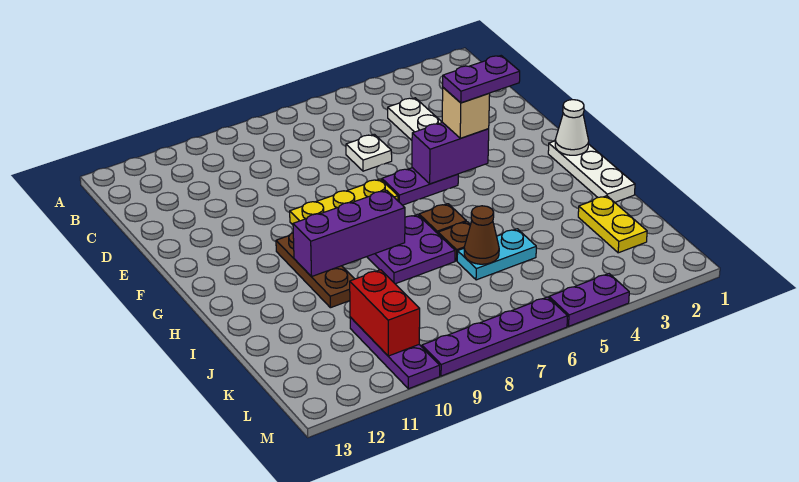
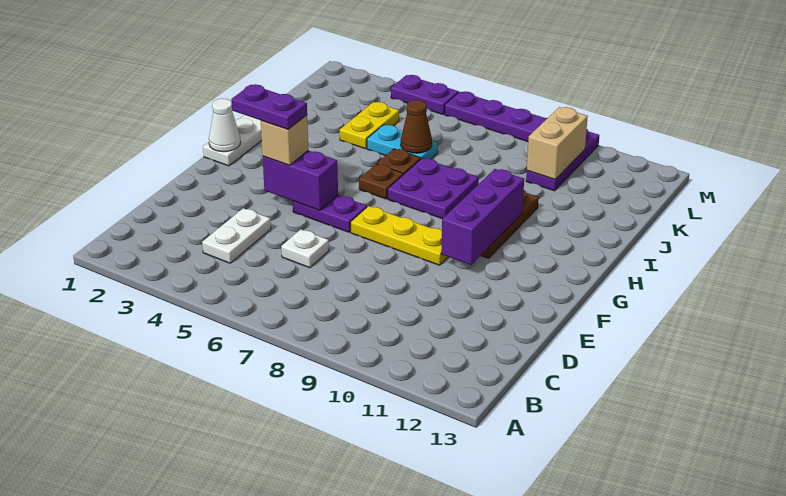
purple brick H8:H10 level 2 -> purple brick F10:H10 level 2
yellow plate J2:K2 level 1 -> yellow plate J4:K4 level 1
red brick K10:L10 level 2 -> tan brick K10:L10 level 2

